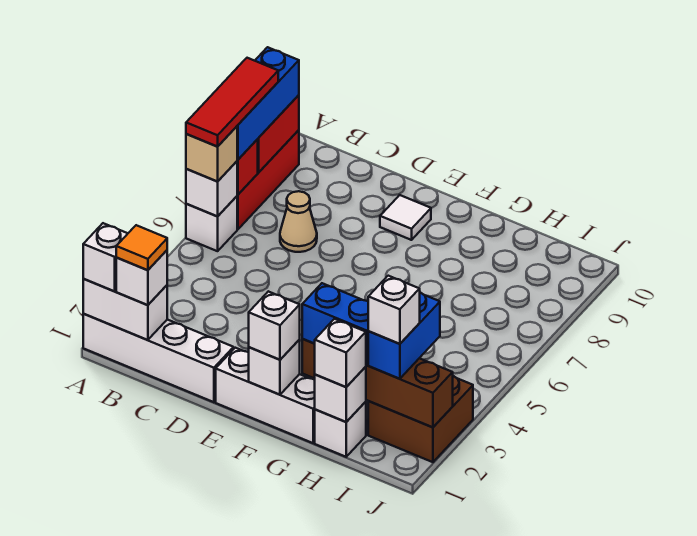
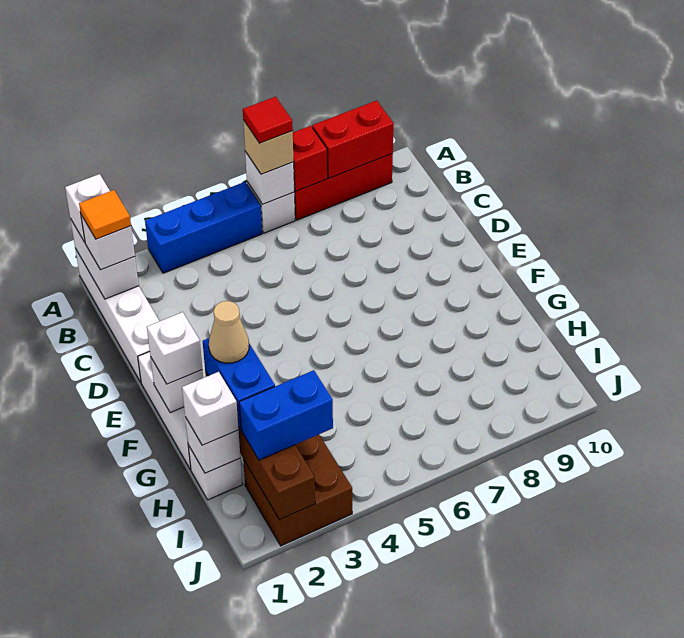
red tile A6:A8 level 4 -> red tile A6 level 4
blue brick A7:A9 level 3 -> blue brick A3:A5 level 1
tan cone C7 level 1 -> tan cone G2 level 4
white tile E9 level 1 -> none
white brick I2 level 4 -> none

